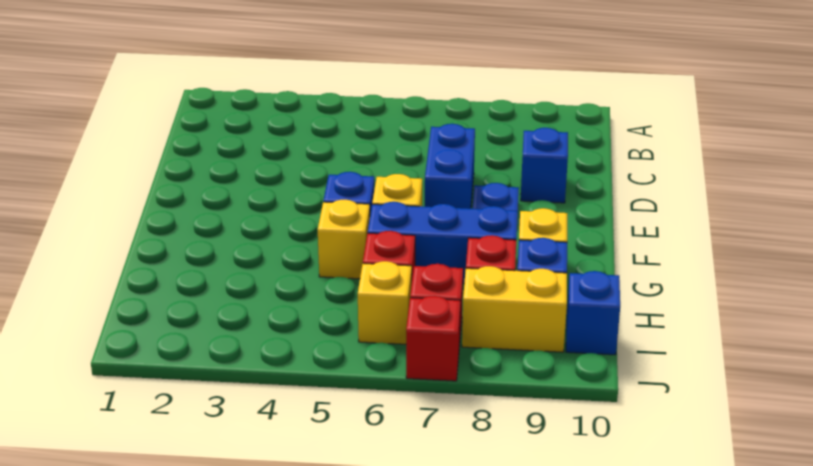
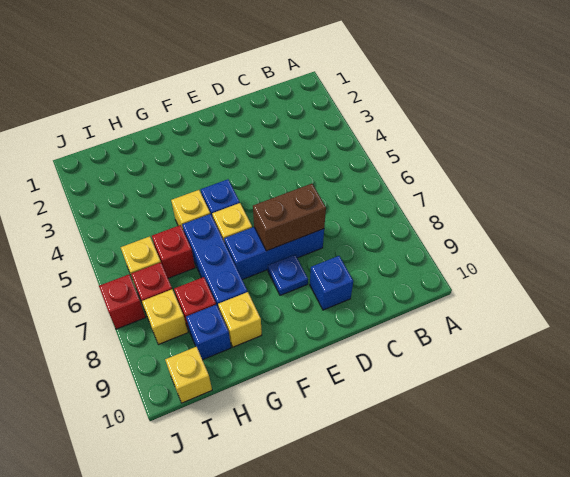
blue brick D7:E7 level 1 -> blue brick D7:F7 level 1
none -> brown brick D7:E7 level 2
yellow brick I8:I9 level 1 -> yellow brick I8 level 1
blue brick I10 level 1 -> yellow brick I10 level 1

